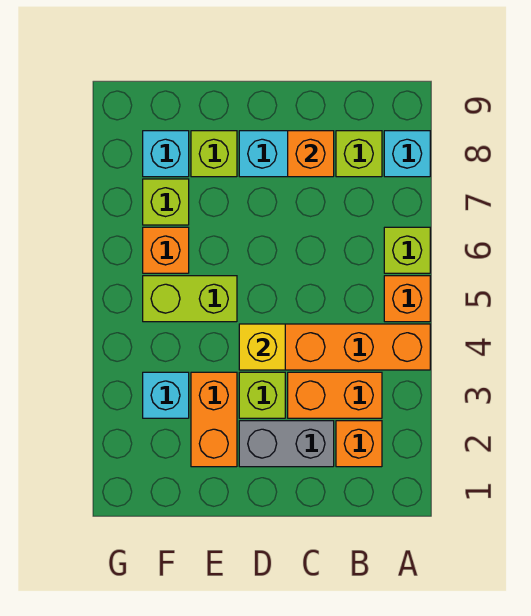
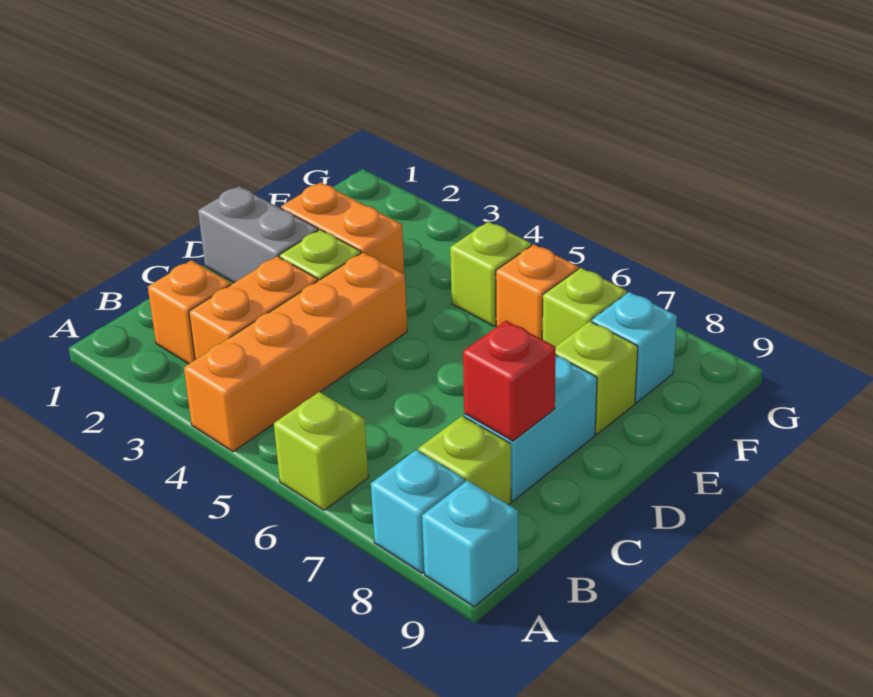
orange brick A5 level 1 -> none
grey brick C2:D2 level 1 -> grey brick D1:D2 level 1
orange brick C8 level 2 -> red brick C8 level 2
yellow brick D4 level 2 -> none
lime brick E5:F5 level 1 -> lime brick F5 level 1
cyan brick F3 level 1 -> cyan brick A9 level 1

